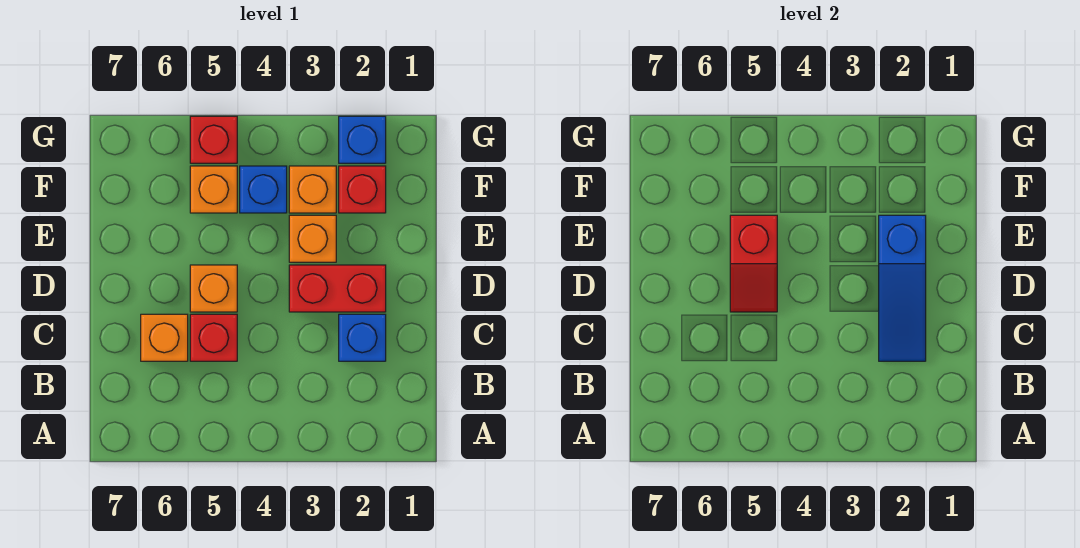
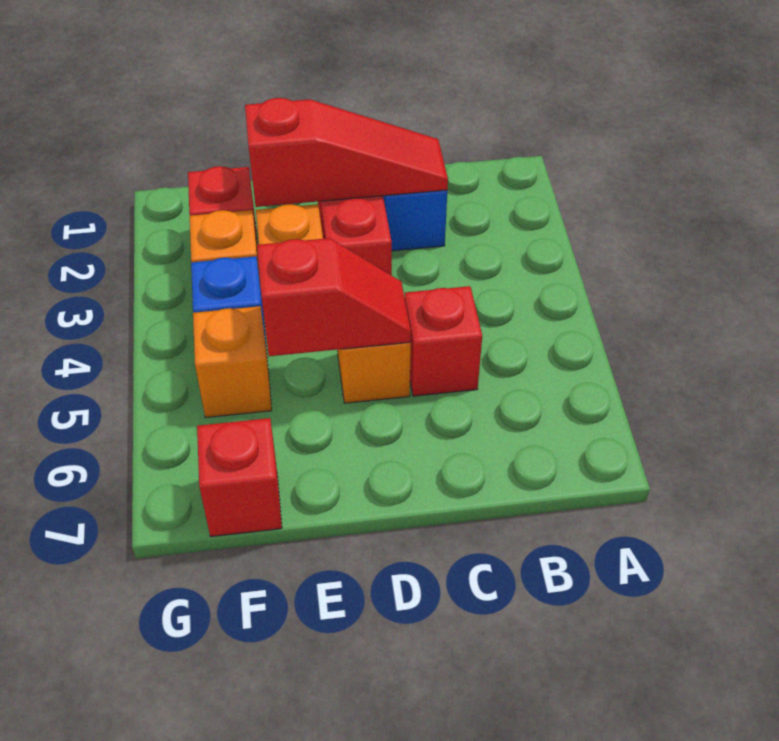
blue slope C2:E2 level 2 top E -> red slope C2:E2 level 2 top E
orange brick C6 level 1 -> none
blue brick G2 level 1 -> none
red brick G5 level 1 -> red brick F7 level 1

